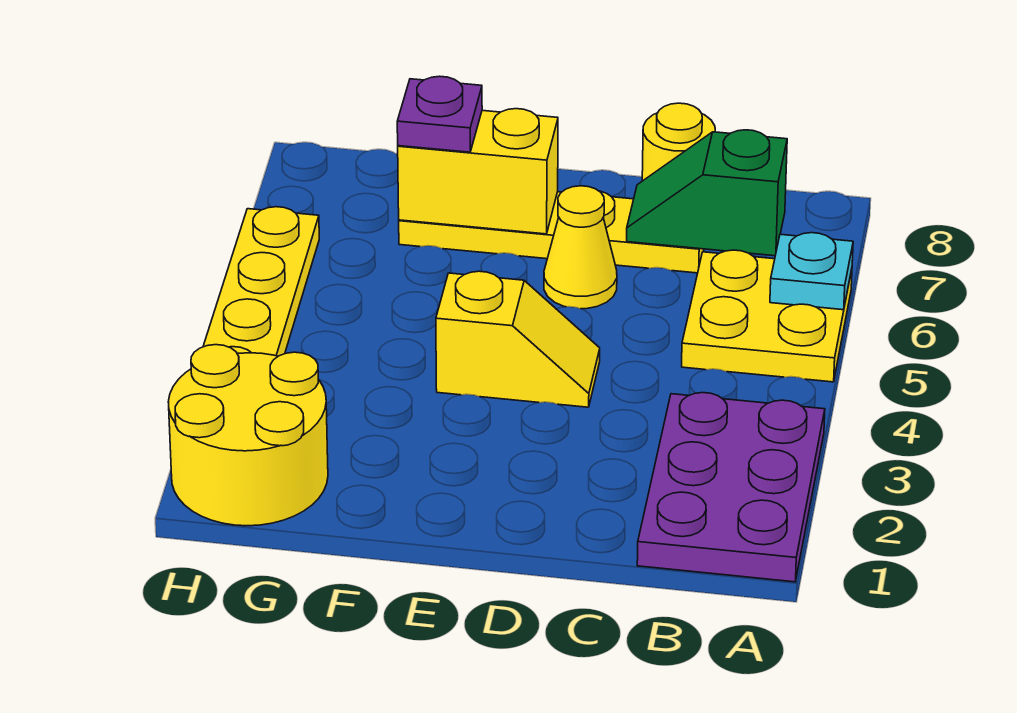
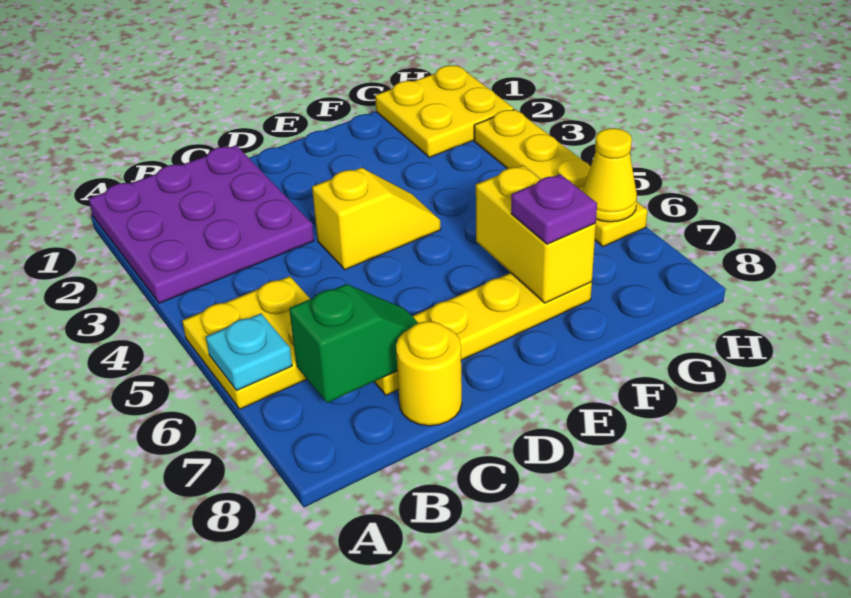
purple plate A1:B3 level 1 -> purple plate A1:C3 level 1
yellow slope D4:E4 level 1 top E -> yellow slope D4:E4 level 1 top D
yellow cone D6 level 1 -> yellow cone H6 level 2
yellow brick E7:F7 level 2 -> yellow brick F6:F7 level 2
yellow round brick G1:H2 level 1 -> yellow plate G1:H2 level 1

